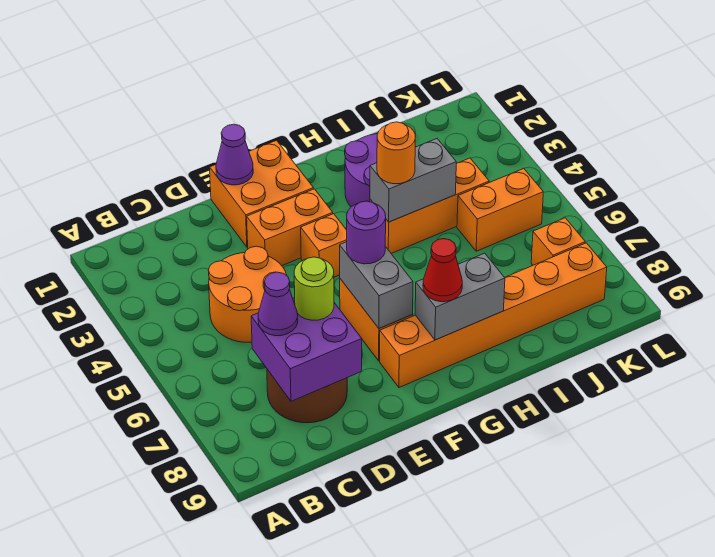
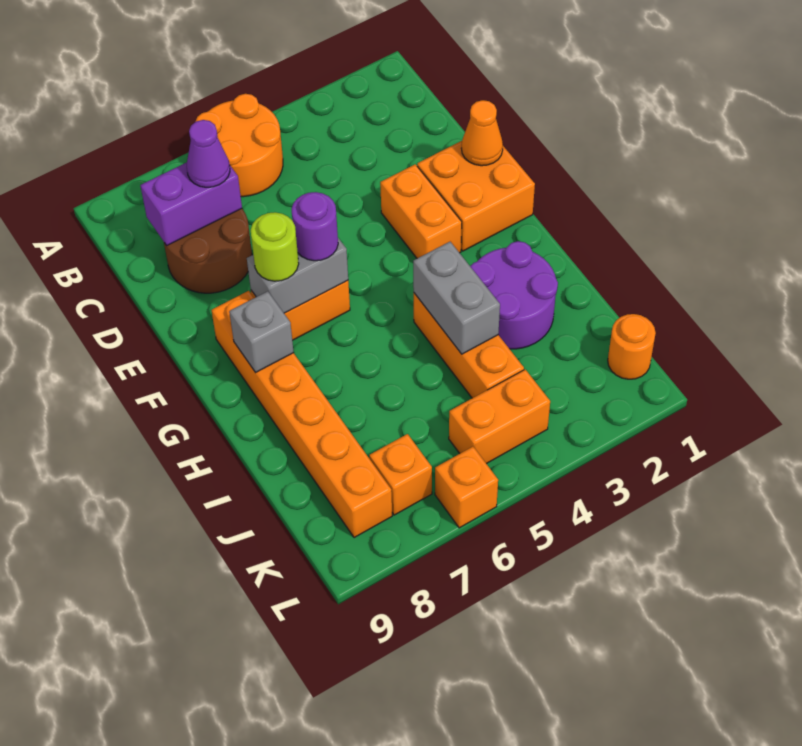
orange round brick C4:D5 level 1 -> orange round brick A5:B6 level 1
purple brick C7:D8 level 2 -> purple brick C7:C8 level 2
lime round brick D7 level 3 -> lime round brick F7 level 3
purple cone E1 level 2 -> orange cone E1 level 2
orange brick F4 level 1 -> orange brick L6 level 1
grey brick G8:H8 level 2 -> grey brick G8 level 2
red cone G8 level 3 -> none
orange round brick H4 level 3 -> orange round brick K1 level 1
orange brick J5:K5 level 1 -> orange brick K4:K5 level 1

